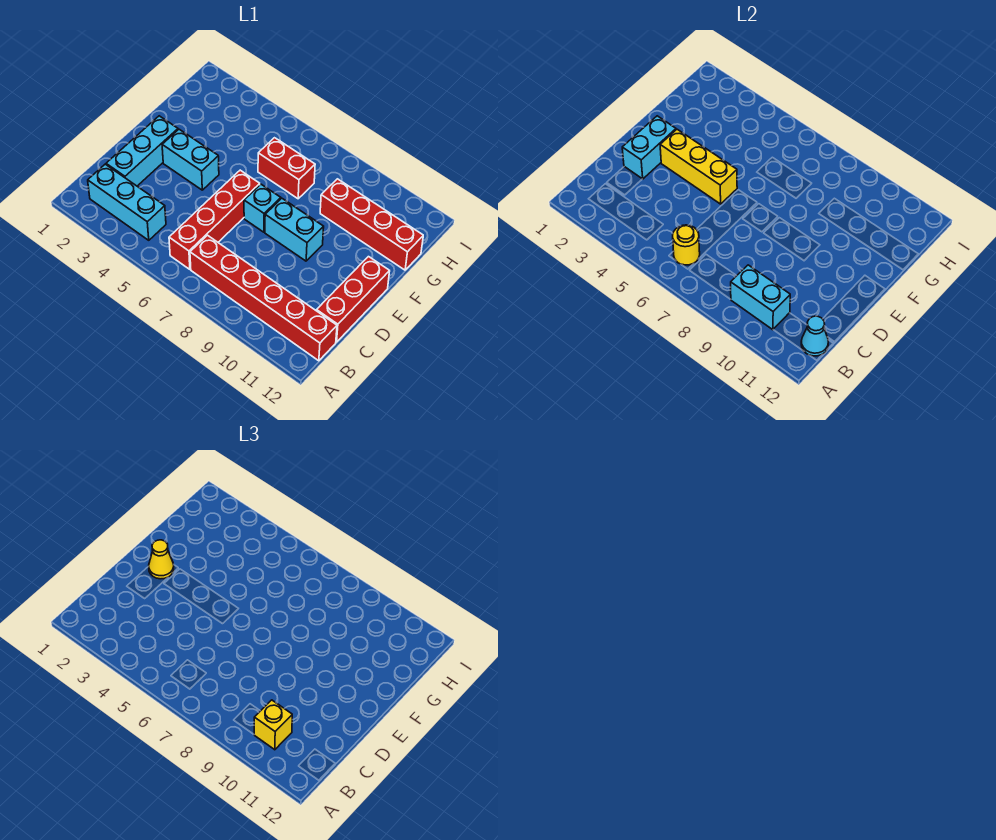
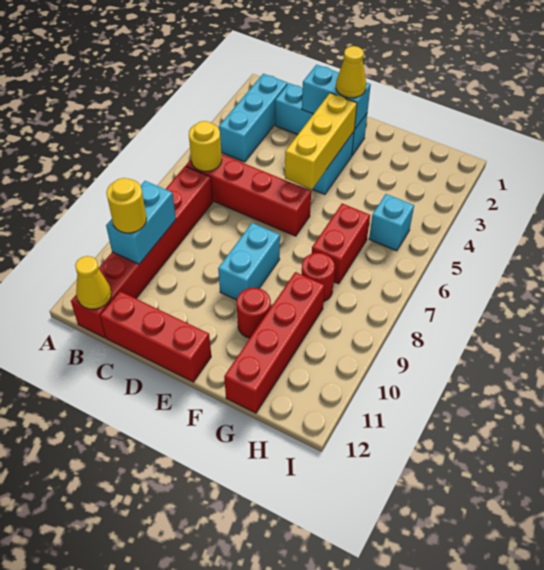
yellow brick B10 level 3 -> yellow round brick B10 level 3
cyan cone B12 level 2 -> yellow cone B12 level 2
cyan brick E7 level 1 -> cyan brick H5 level 1
none -> red round brick F10 level 1
none -> red round brick G8 level 1

